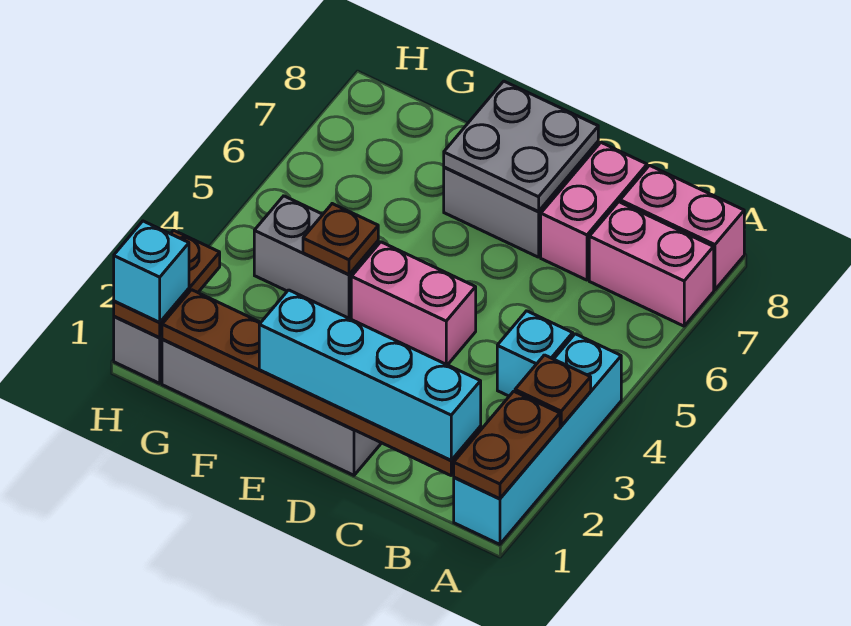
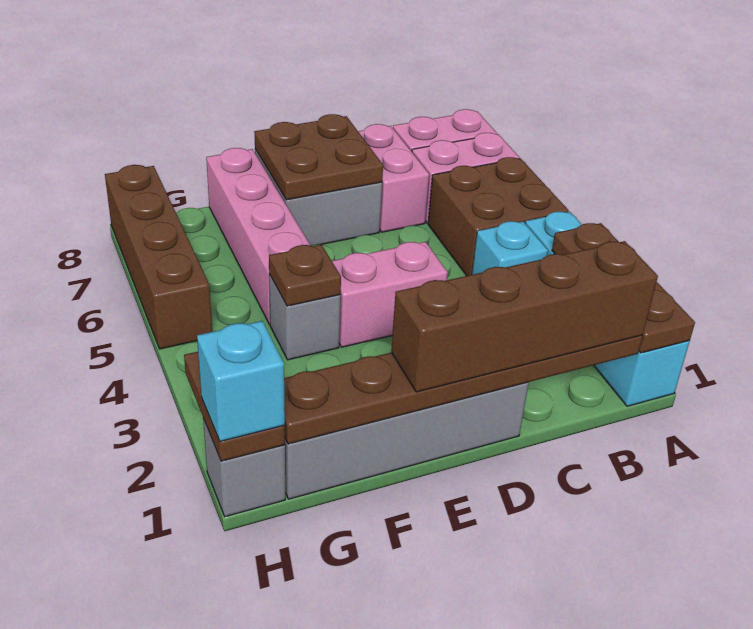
none -> brown brick A5:B6 level 1
cyan brick B1:E1 level 3 -> brown brick B1:E1 level 3
grey plate D7:E8 level 2 -> brown plate D7:E8 level 2
grey brick F4:G4 level 1 -> grey brick F4 level 1
none -> pink brick F5:F8 level 1
none -> brown brick H5:H8 level 1

